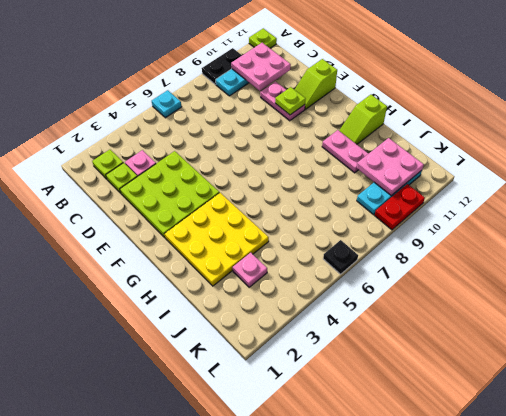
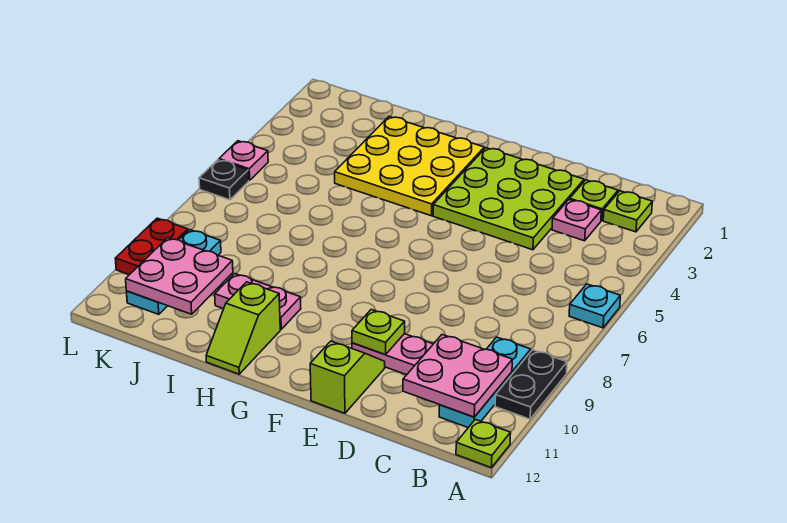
lime slope H11:H12 level 1 top 12 -> lime slope H11:H12 level 1 top 11
pink plate J3 level 1 -> pink plate L5 level 1

